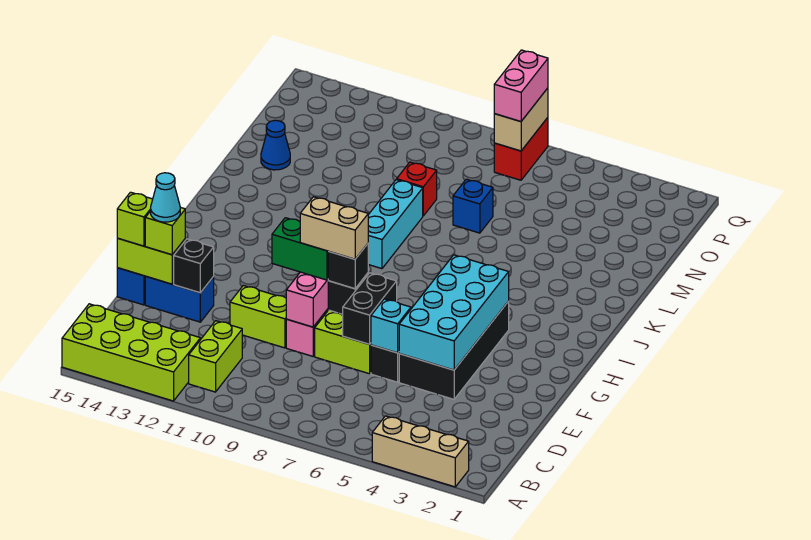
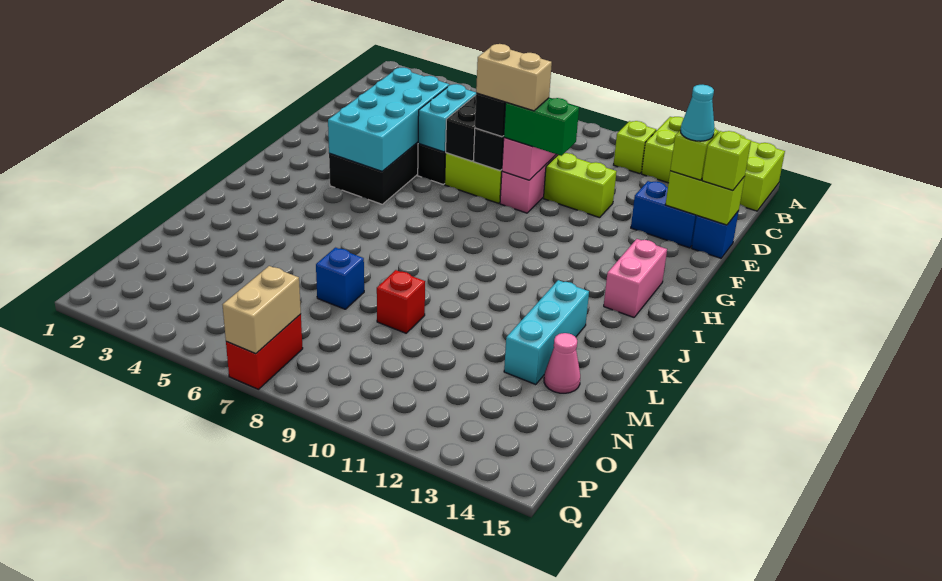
tan brick A2:A4 level 1 -> none
lime brick B11:C11 level 1 -> lime brick B11 level 1
cyan brick E6 level 2 -> cyan brick E6:F6 level 2
black brick E13 level 2 -> none
cyan brick J9:L9 level 1 -> cyan brick K13:M13 level 1
blue cone M14 level 1 -> pink cone M14 level 1
pink brick P7:Q7 level 3 -> pink brick H14:I14 level 1

